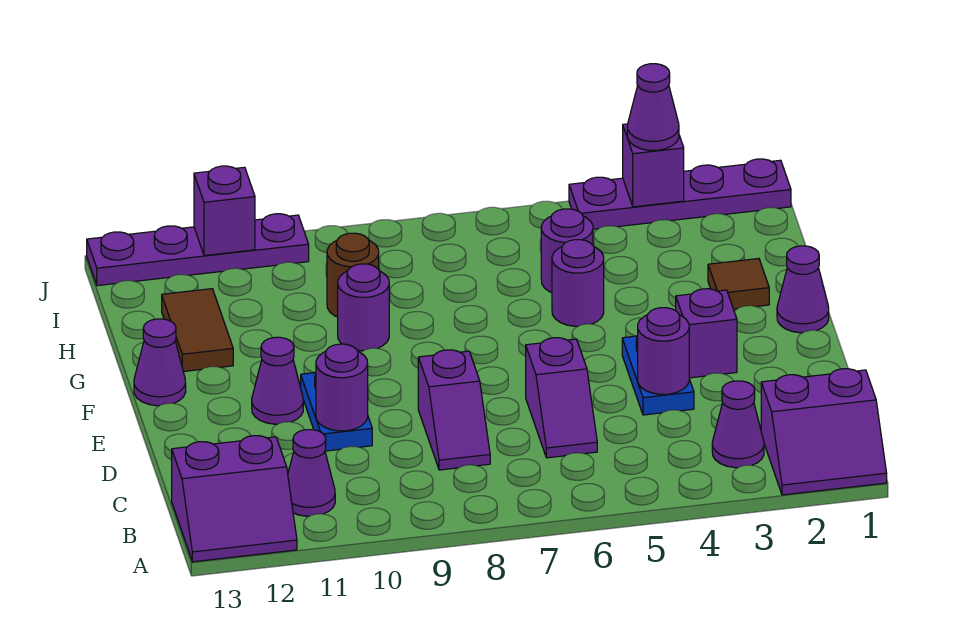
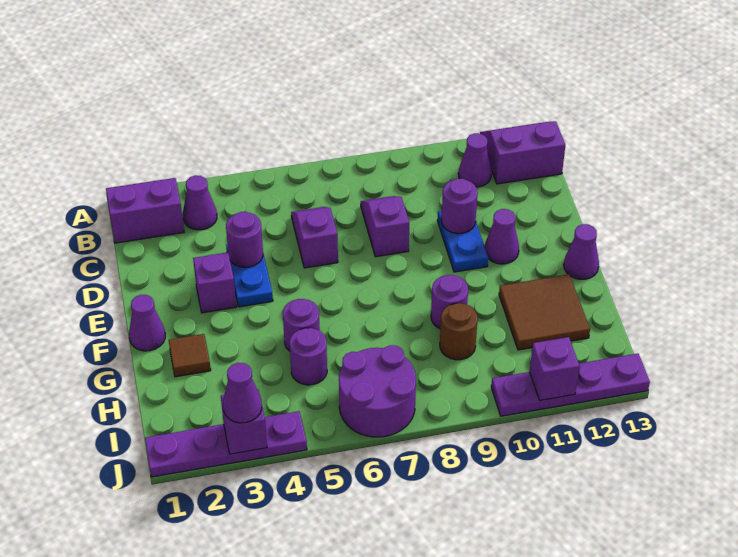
brown tile G12:H12 level 1 -> brown tile G11:H12 level 1
none -> purple round brick I6:J7 level 1

